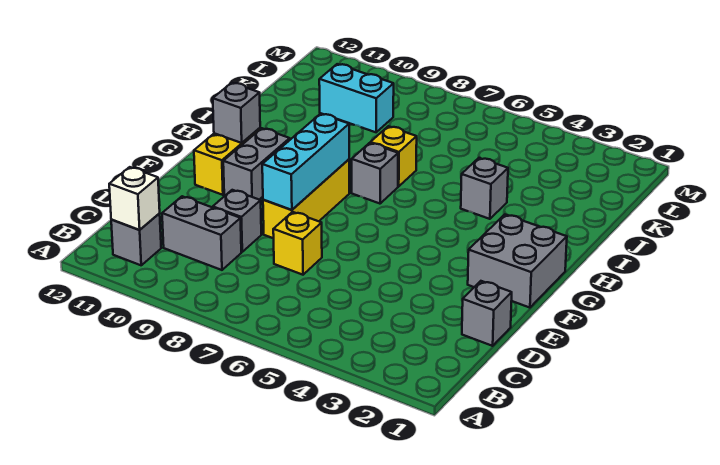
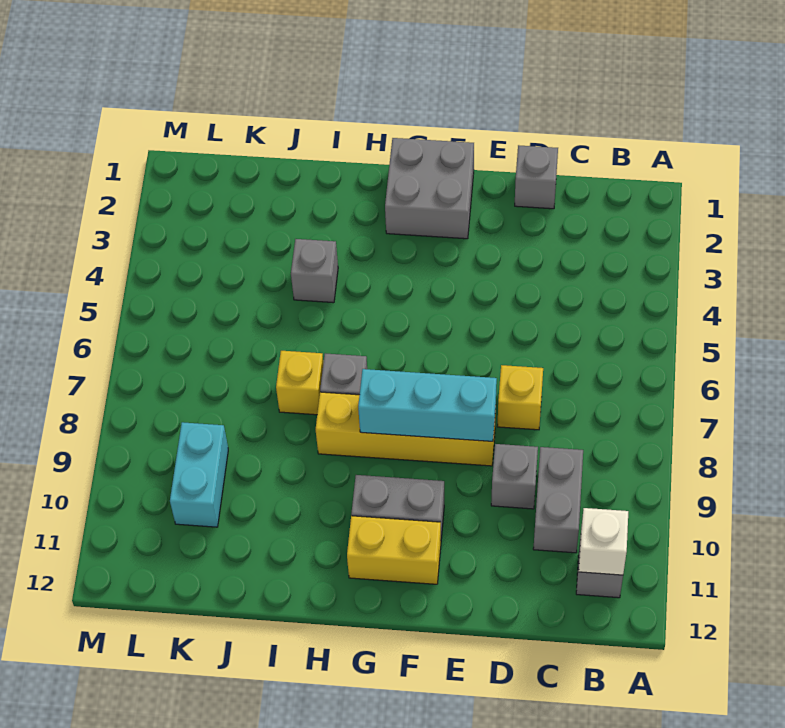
yellow brick E8:G8 level 1 -> yellow brick E8:H8 level 1
grey brick G11 level 2 -> none

